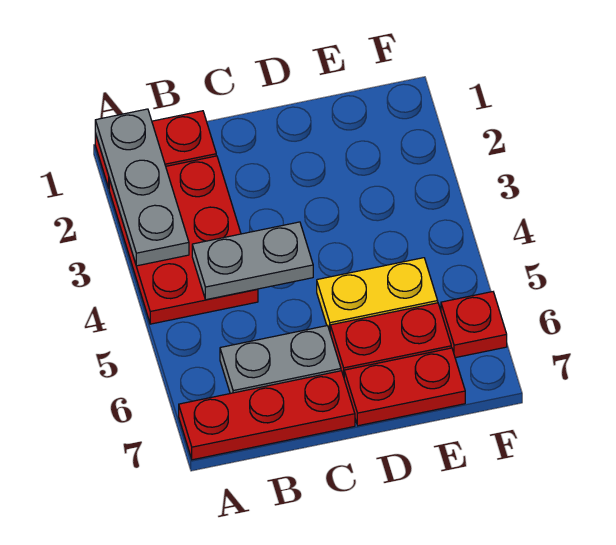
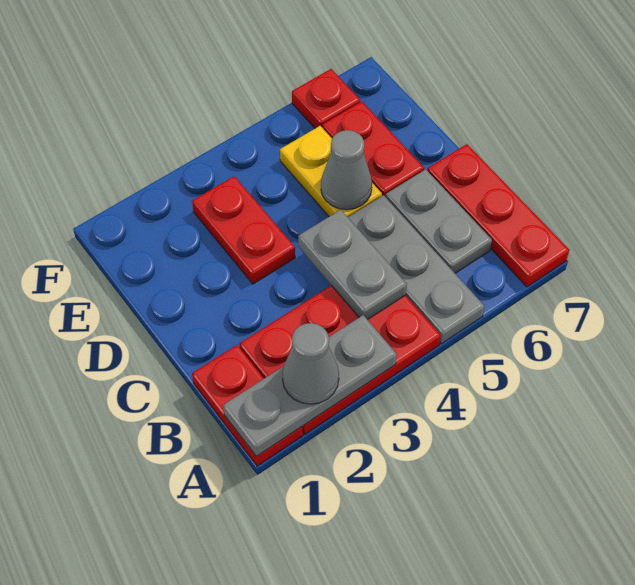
none -> grey cone A2 level 3
none -> grey plate A5:C5 level 1
none -> grey cone D5 level 2
red plate D7:E7 level 1 -> red plate D3:E3 level 1

